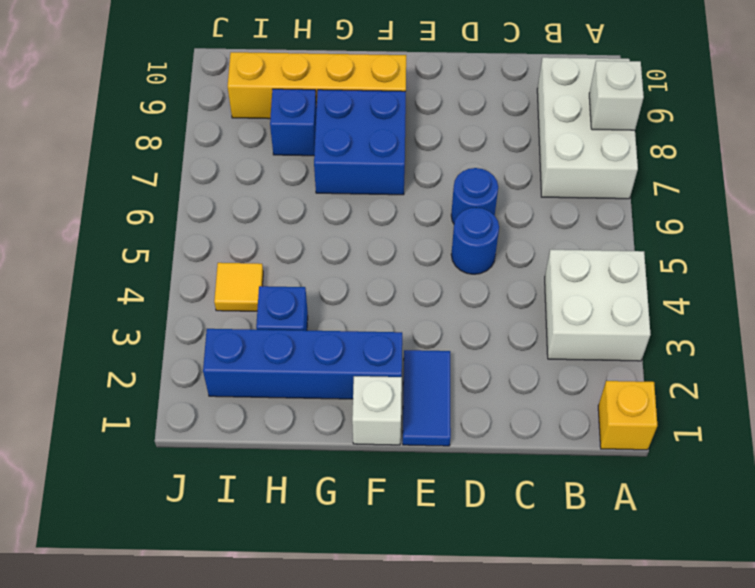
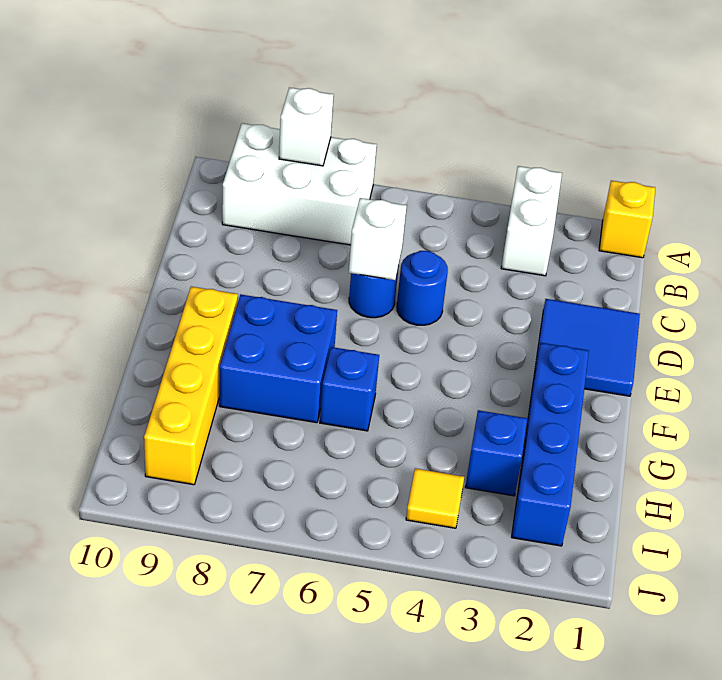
white brick A3:B4 level 1 -> white brick A3:B3 level 1
blue tile E1:E2 level 1 -> blue tile D1:E2 level 1
white brick F1 level 1 -> white brick D6 level 2
blue brick H8 level 1 -> blue brick G6 level 1

